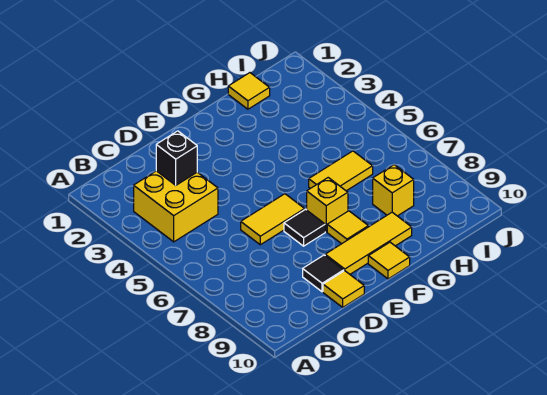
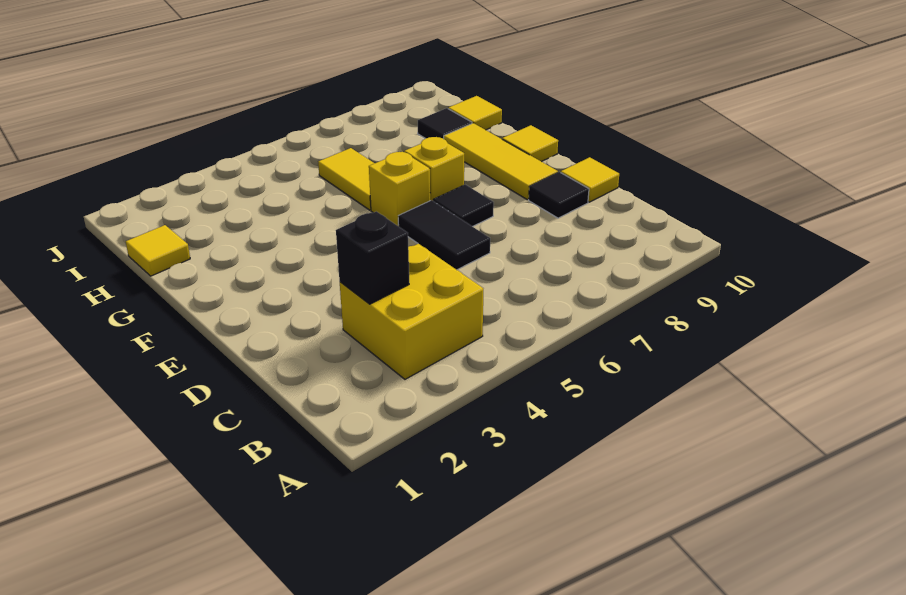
yellow tile D6:E6 level 1 -> black tile D6:E6 level 1
yellow tile F8 level 1 -> yellow tile H10 level 1
yellow brick H8 level 1 -> yellow brick F6 level 1
none -> black tile H9 level 1

